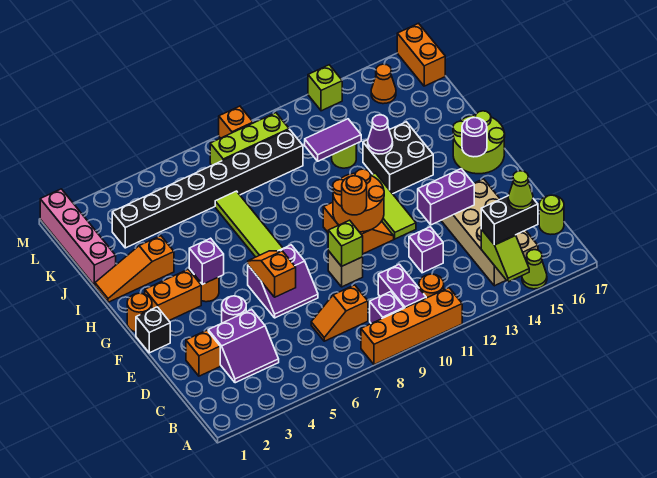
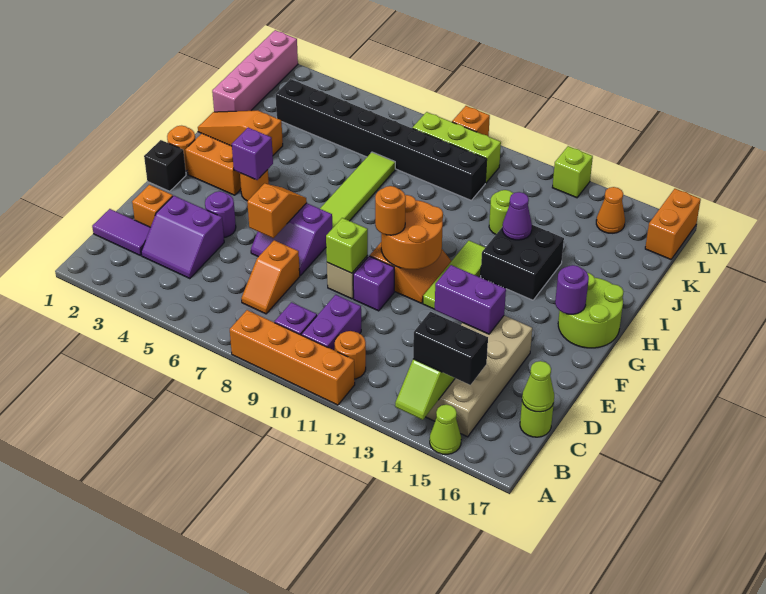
lime cone B15 level 4 -> lime cone C17 level 2
orange slope C7:C8 level 1 top 8 -> orange slope C7:D7 level 1 top D
purple brick D12 level 1 -> purple brick E10 level 1
purple tile J11:J12 level 2 -> purple tile C1:C2 level 1

